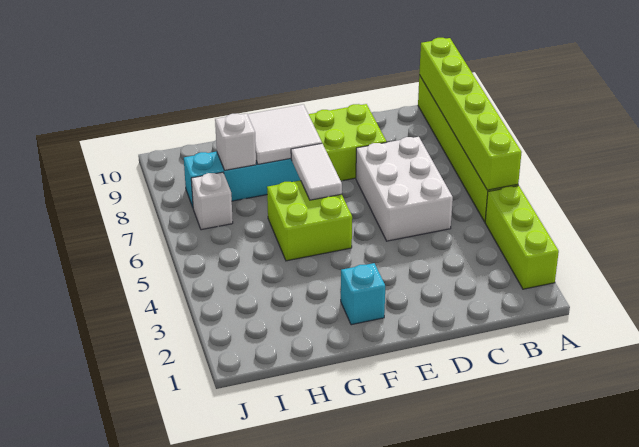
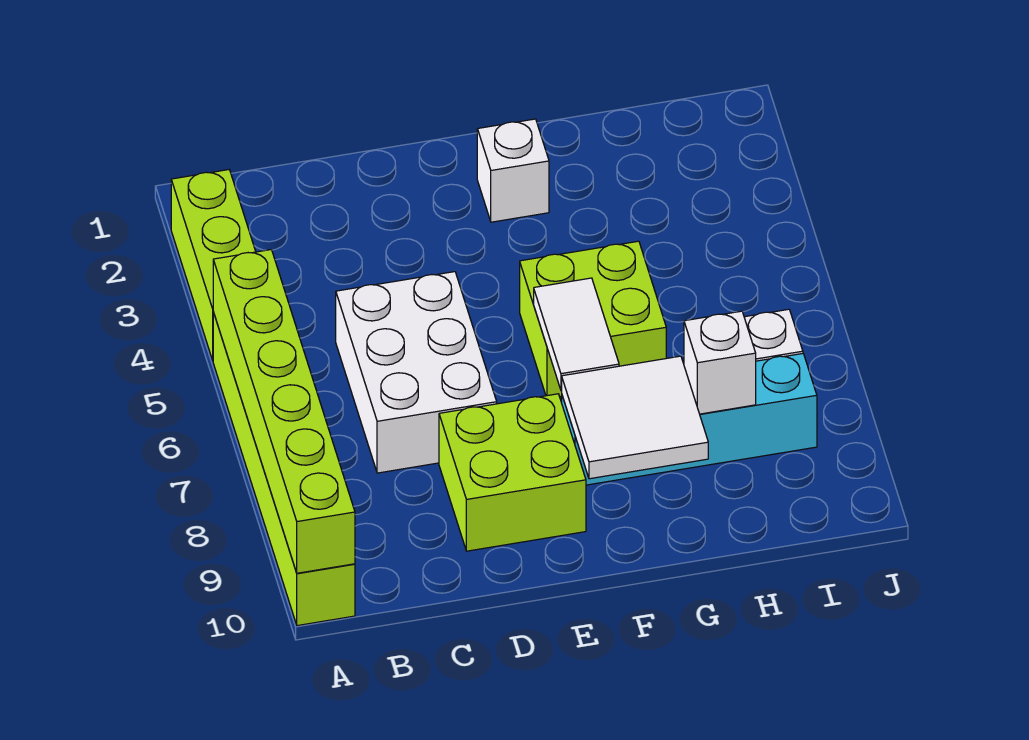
cyan brick F2 level 1 -> white brick F2 level 1

